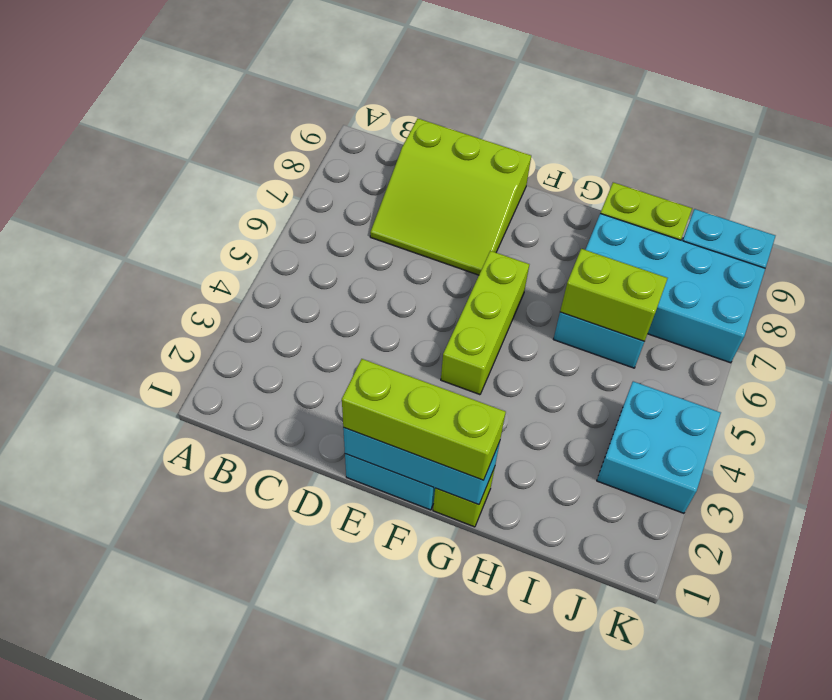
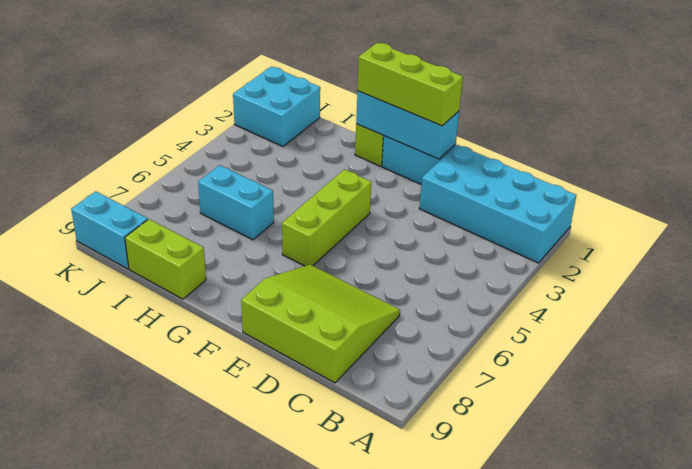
lime brick H6:I6 level 2 -> none
cyan brick H7:K8 level 1 -> cyan brick A1:D2 level 1
cyan brick J3:K4 level 1 -> cyan brick J1:K2 level 1

